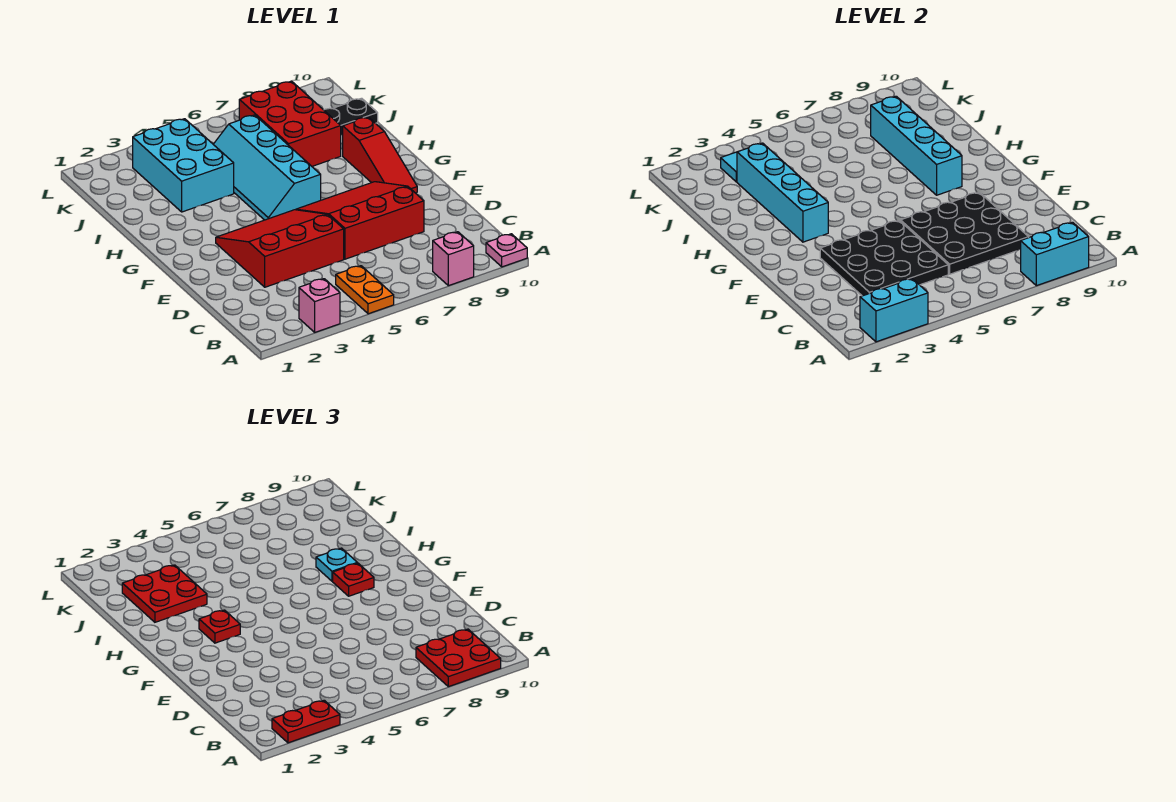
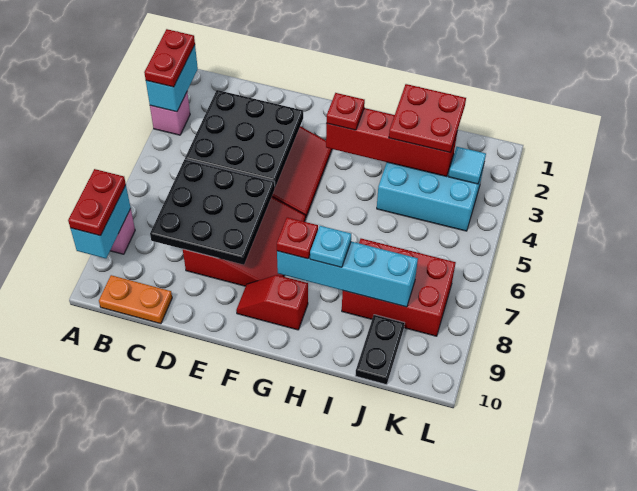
orange plate A5:B5 level 1 -> orange plate B10:C10 level 1
red plate A8:B9 level 3 -> red plate A8:A9 level 3
pink plate A10 level 1 -> none
red slope F9:H9 level 1 top H -> red slope F9:G9 level 1 top G
cyan brick G3:J3 level 2 -> red brick G3:J3 level 2
cyan slope G5:J6 level 1 top 6 -> none

